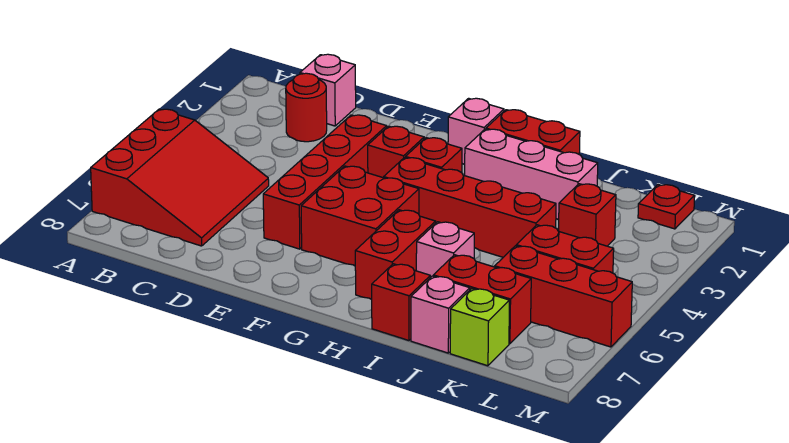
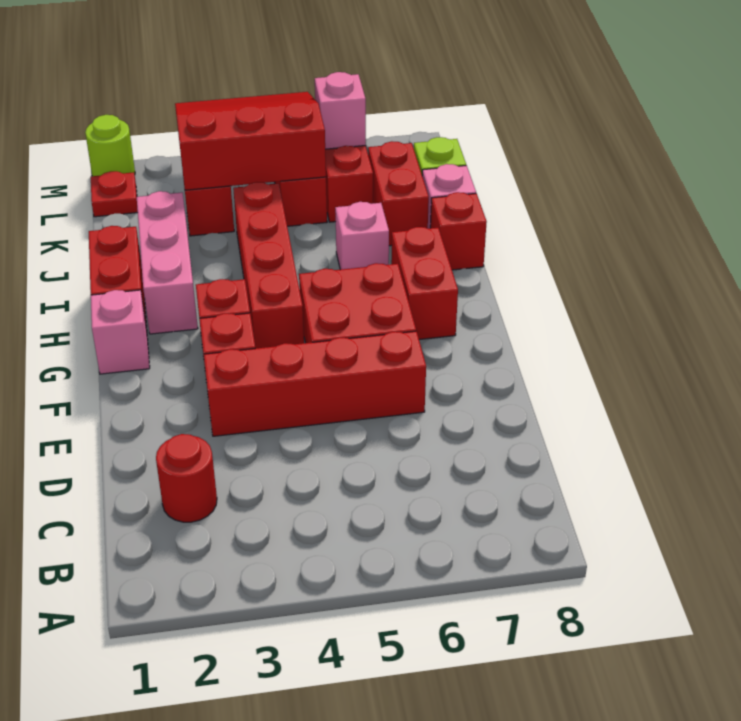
red slope A5:C7 level 1 top A -> red slope K3:M5 level 2 top K
pink brick C1 level 1 -> pink brick L6 level 2
red brick H6:H7 level 1 -> red brick G7:H7 level 1
none -> lime round brick M1 level 1

